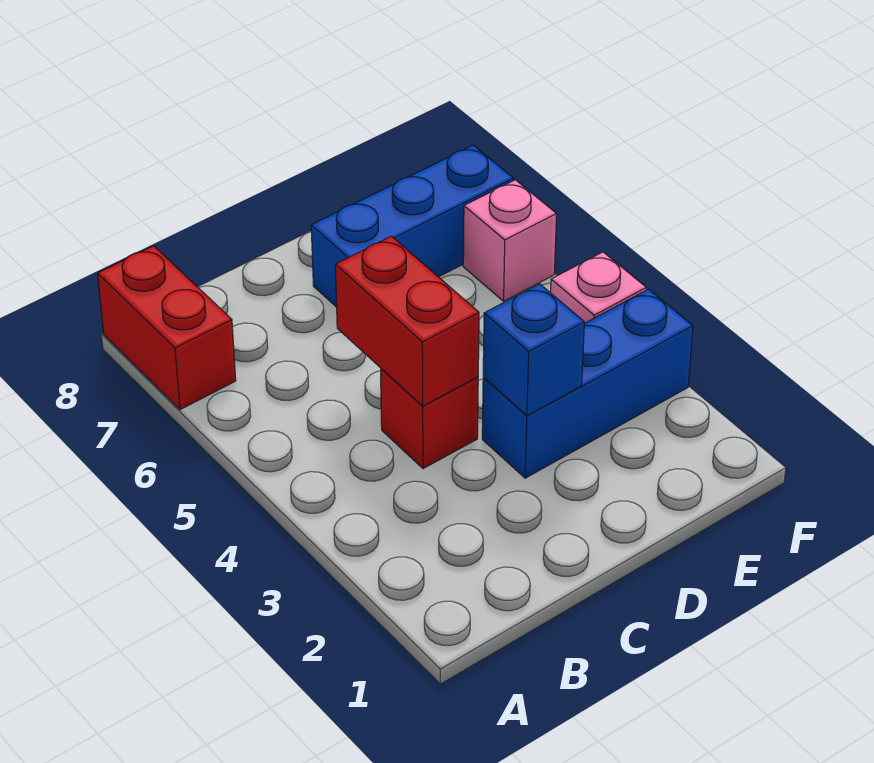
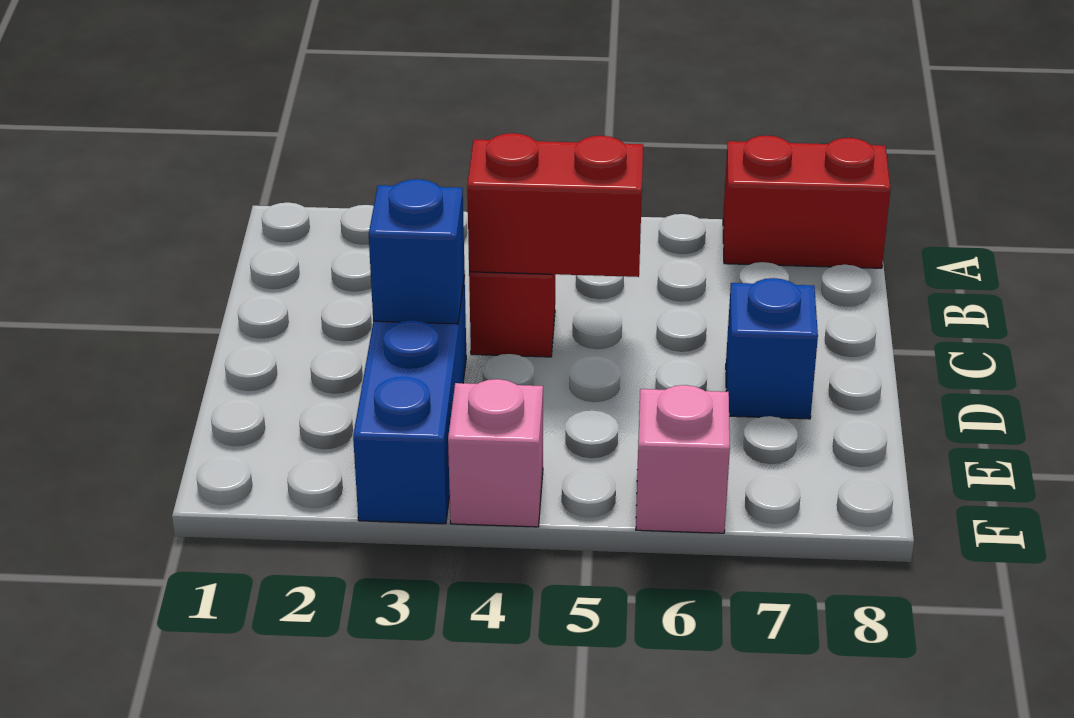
blue brick D7:F7 level 1 -> blue brick D7 level 1

